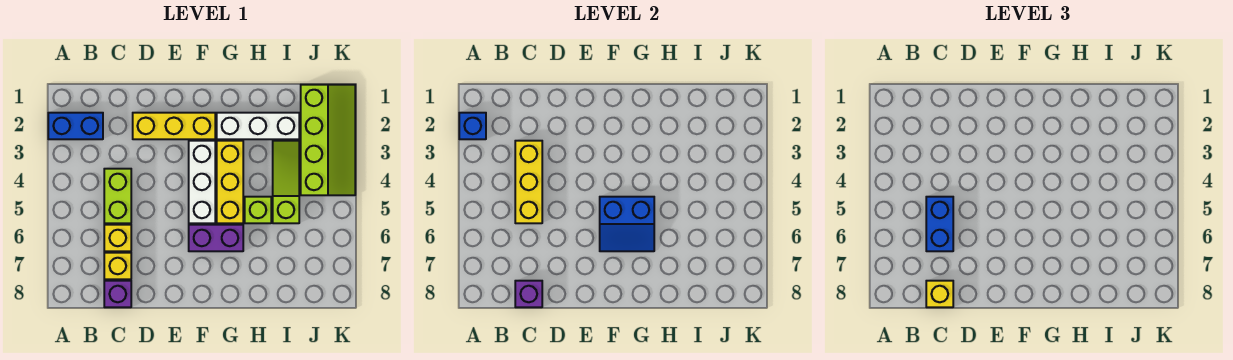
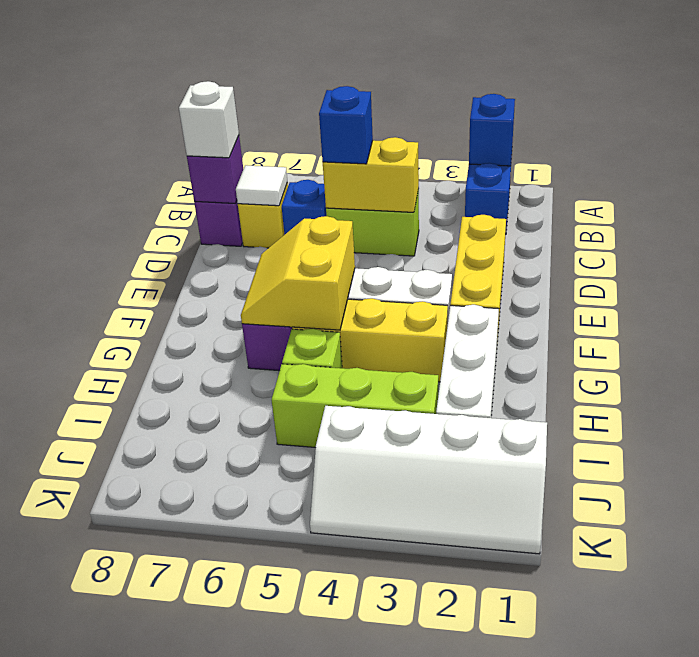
yellow brick C3:C5 level 2 -> yellow brick C4:C5 level 2
blue brick C5:C6 level 3 -> blue brick C5 level 3
yellow brick C6 level 1 -> blue brick C6 level 1
none -> white tile C7 level 2
yellow brick C8 level 3 -> white brick C8 level 3
blue slope F5:G6 level 2 top 5 -> yellow slope F5:G6 level 2 top 5
lime slope I3:I5 level 1 top 5 -> lime brick I3:I5 level 1
lime slope J1:K4 level 1 top J -> white slope J1:K4 level 1 top J

